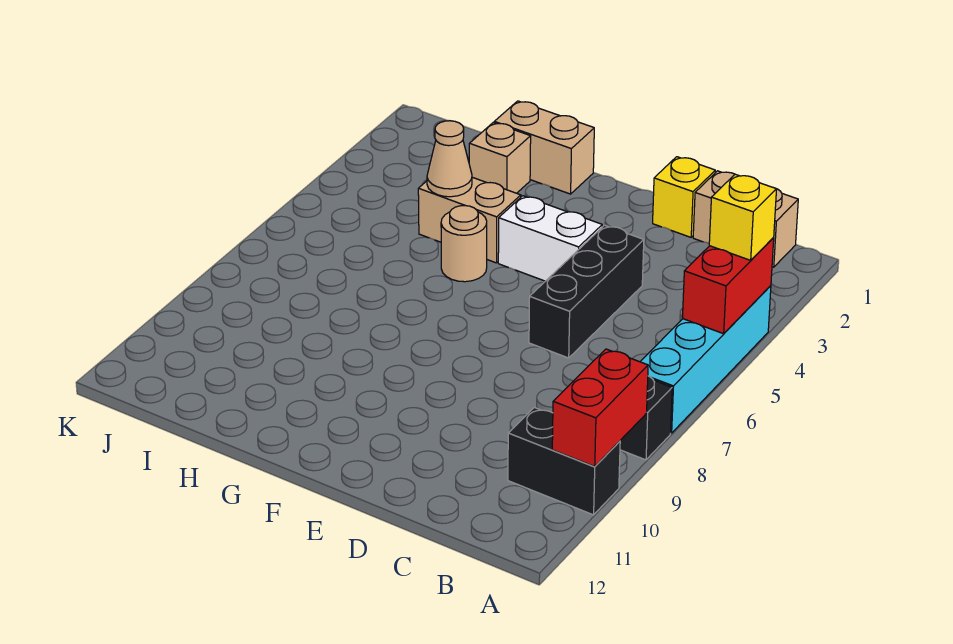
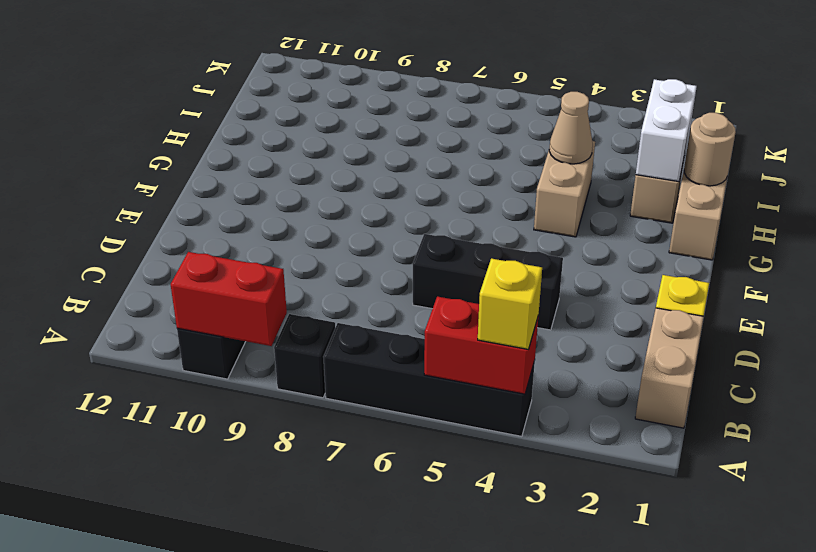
cyan brick A4:A7 level 1 -> black brick A4:A7 level 1
white brick E4:F4 level 1 -> white brick H2:I2 level 2
tan round brick G5 level 1 -> tan round brick H1 level 2

